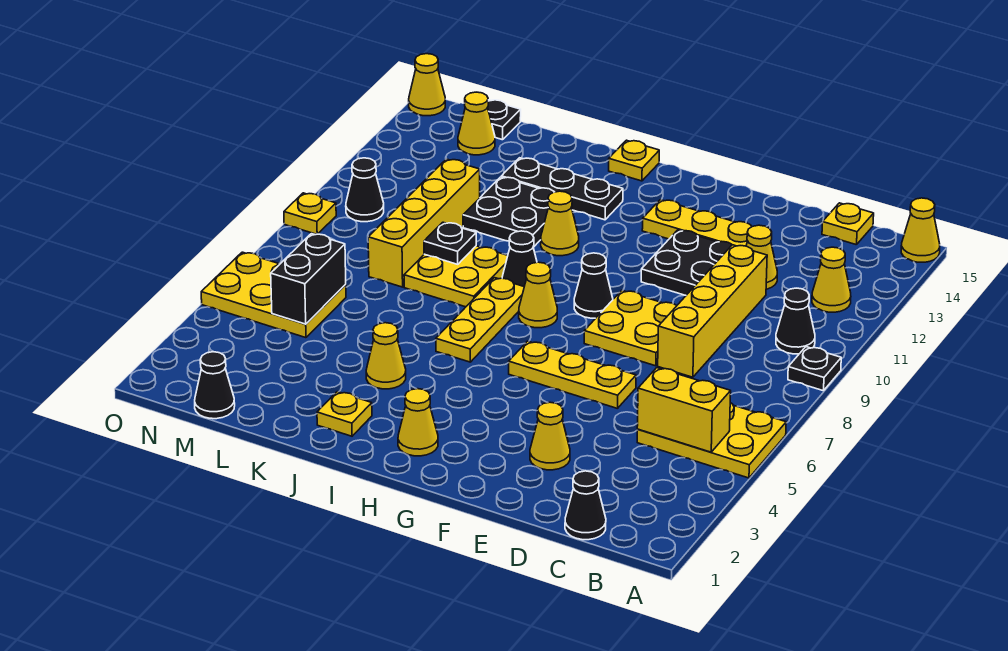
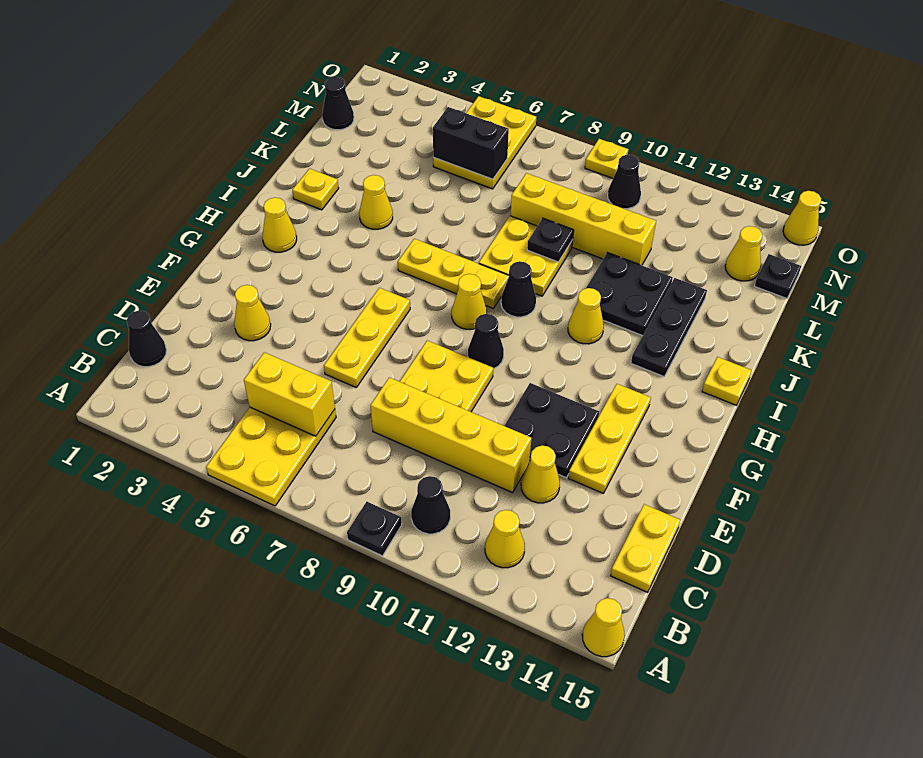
yellow brick B5:C5 level 2 -> yellow brick C5:C6 level 2
yellow plate C15 level 1 -> yellow plate C15:D15 level 1

